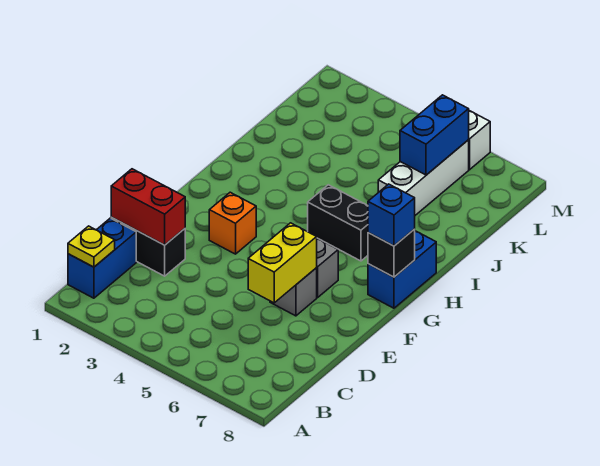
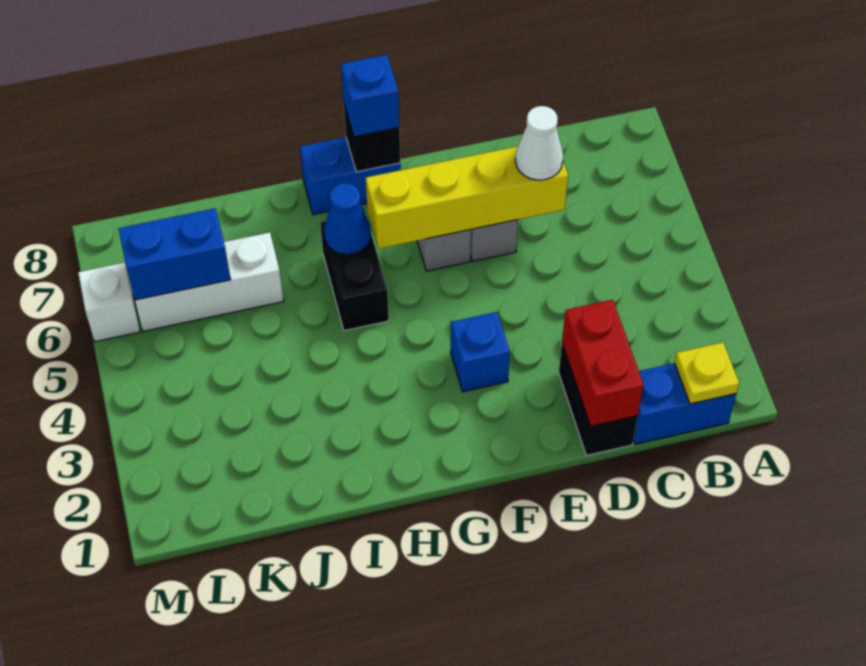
yellow brick D6:E6 level 2 -> yellow brick D6:G6 level 2
none -> white cone D6 level 3
orange brick F3 level 1 -> blue brick F3 level 1
none -> blue cone H6 level 2

